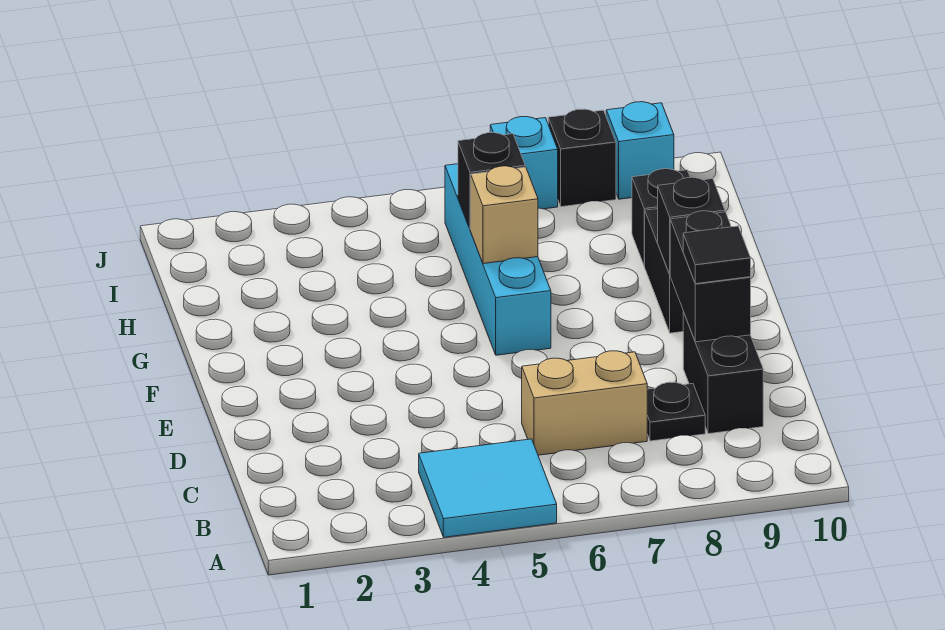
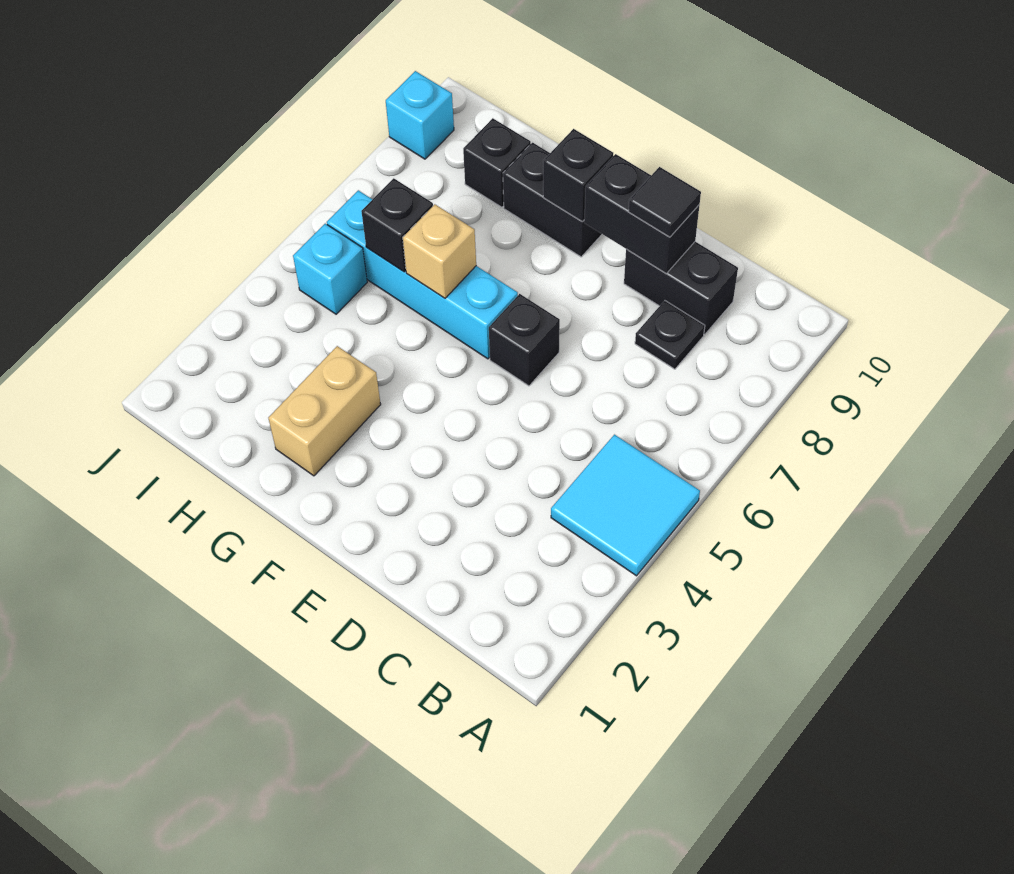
tan brick C6:C7 level 1 -> tan brick G2:G3 level 1
cyan brick J7 level 1 -> cyan brick I5 level 1
black brick J8 level 1 -> black brick E6 level 1

